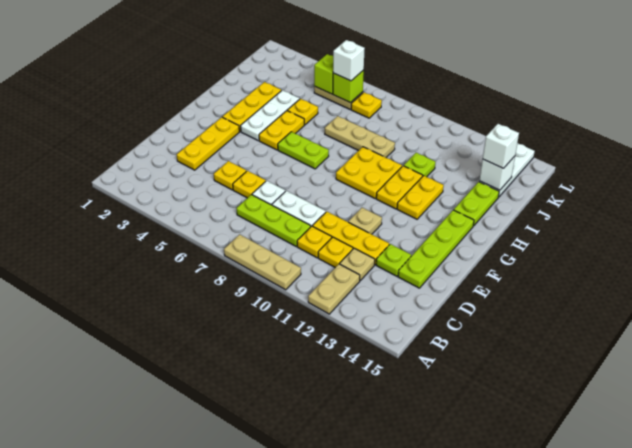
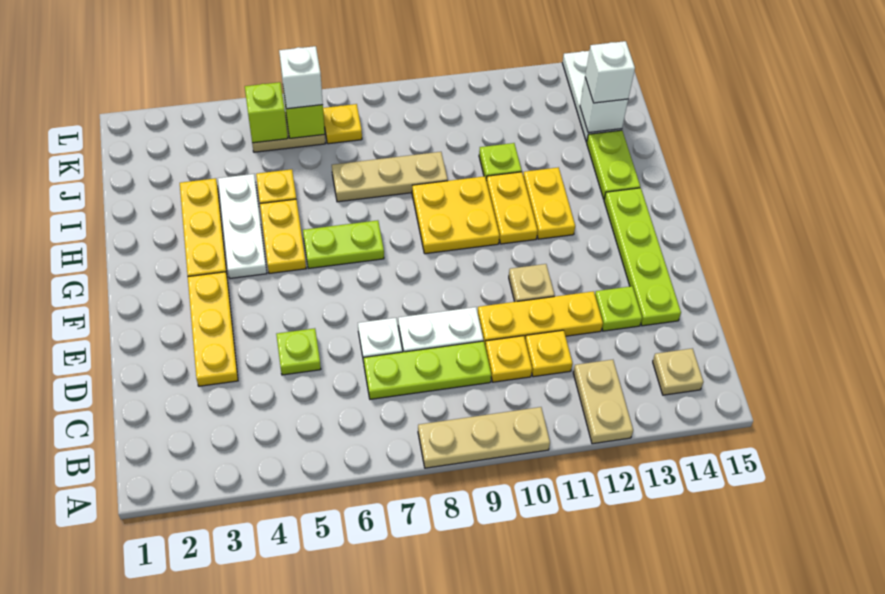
tan plate C12 level 1 -> tan plate B14 level 1
yellow plate D5 level 1 -> lime plate D5 level 1
yellow plate D6 level 1 -> none

